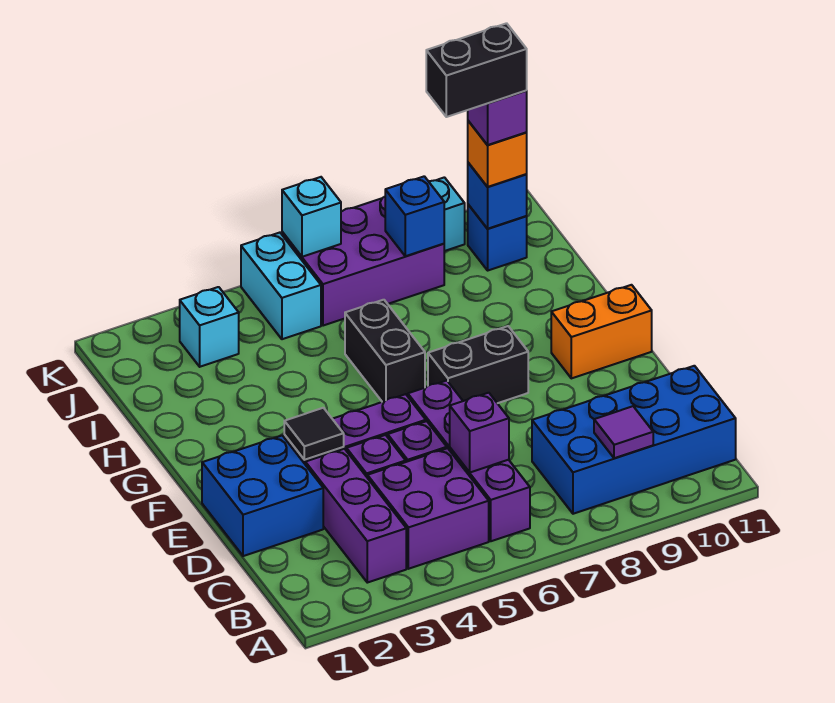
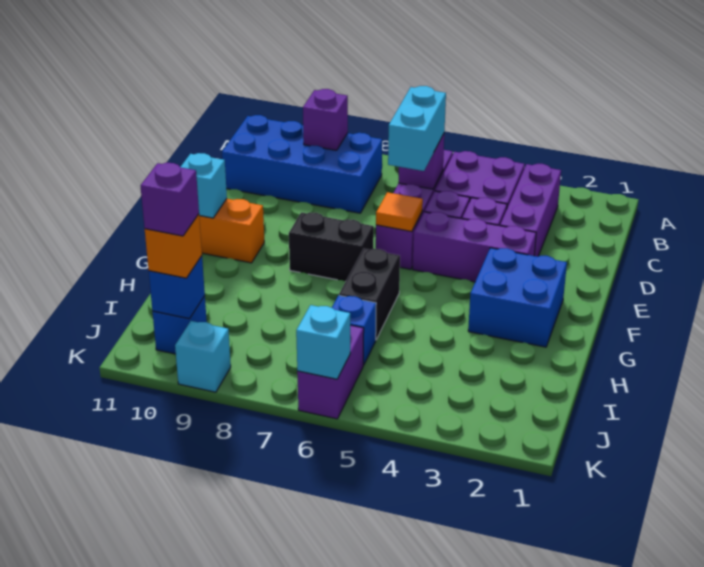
purple tile B9 level 2 -> purple brick B9 level 2
blue brick D1:E2 level 1 -> blue brick F2:G3 level 1
black tile E3 level 2 -> none
none -> orange tile E6 level 2
cyan brick J3 level 1 -> cyan brick F11 level 2
cyan brick J5:K5 level 1 -> cyan brick C6:D6 level 3
purple brick J6:K8 level 1 -> purple brick J6:K6 level 1
blue brick J8 level 2 -> blue brick I6 level 1
black brick J9:J10 level 5 -> none

